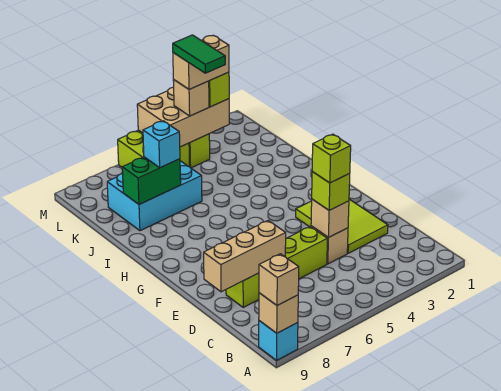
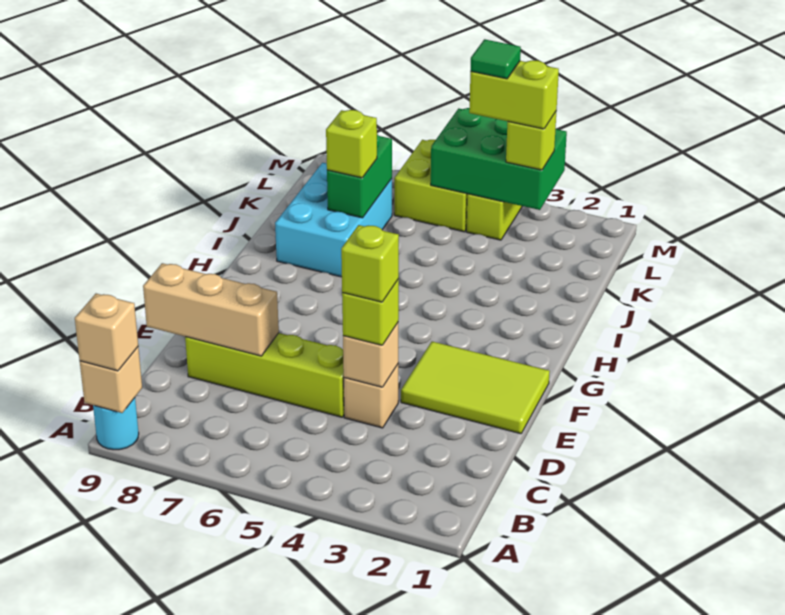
cyan brick A9 level 1 -> cyan round brick A9 level 1
lime tile D2:F3 level 1 -> lime tile E1:F3 level 1
cyan brick J6:K8 level 1 -> cyan brick I7:K8 level 1
green brick J7:J8 level 2 -> green brick J7:K7 level 2
cyan brick J7 level 3 -> lime brick J7 level 3
green tile K4:L4 level 5 -> green tile L4 level 5
tan brick L3:M5 level 2 -> green brick L3:M5 level 2
tan brick L3:L4 level 4 -> lime brick L3:L4 level 4
tan brick L4 level 3 -> none

